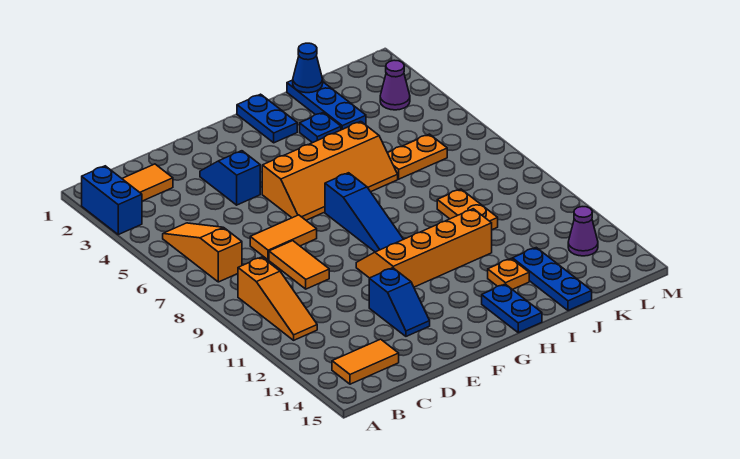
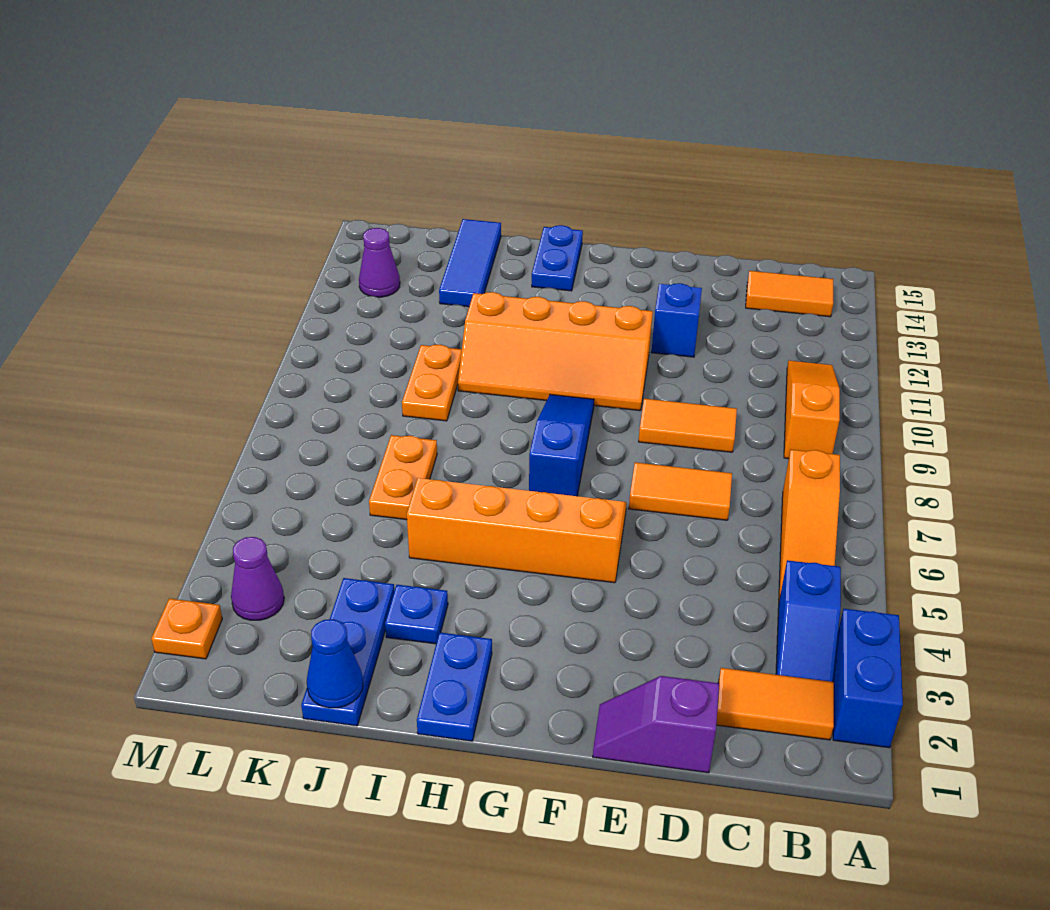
none -> purple slope D1:E1 level 1 top D
orange tile D8:D9 level 1 -> orange tile D9:E9 level 1
blue slope E3:E4 level 1 top 4 -> blue slope B3:B4 level 1 top 4
orange plate I13 level 1 -> orange plate M2 level 1
orange plate J6:K6 level 1 -> orange plate J6:J7 level 1
blue plate J13:J15 level 1 -> blue tile J13:J15 level 1

